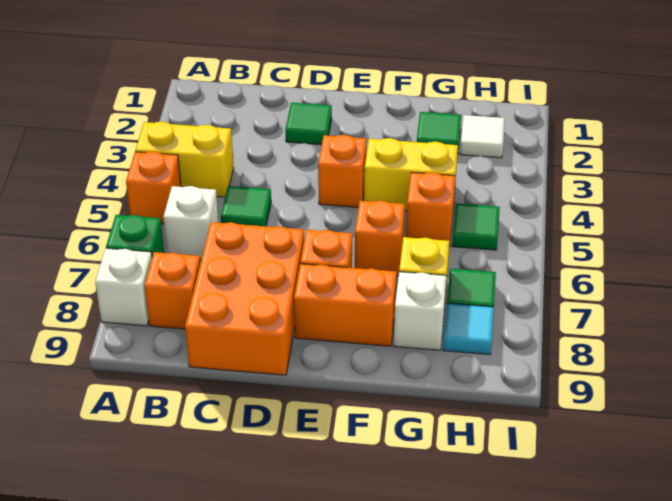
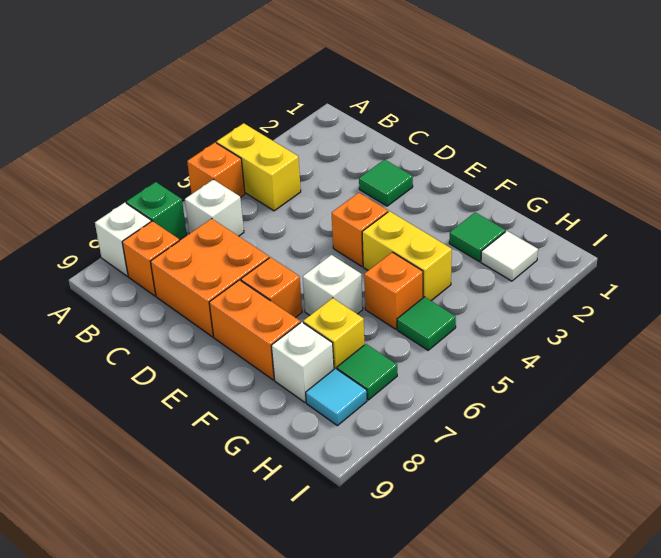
green tile C5 level 1 -> none
orange brick C7:D9 level 1 -> orange brick C7:D8 level 1
orange brick F6 level 1 -> white brick F6 level 1

